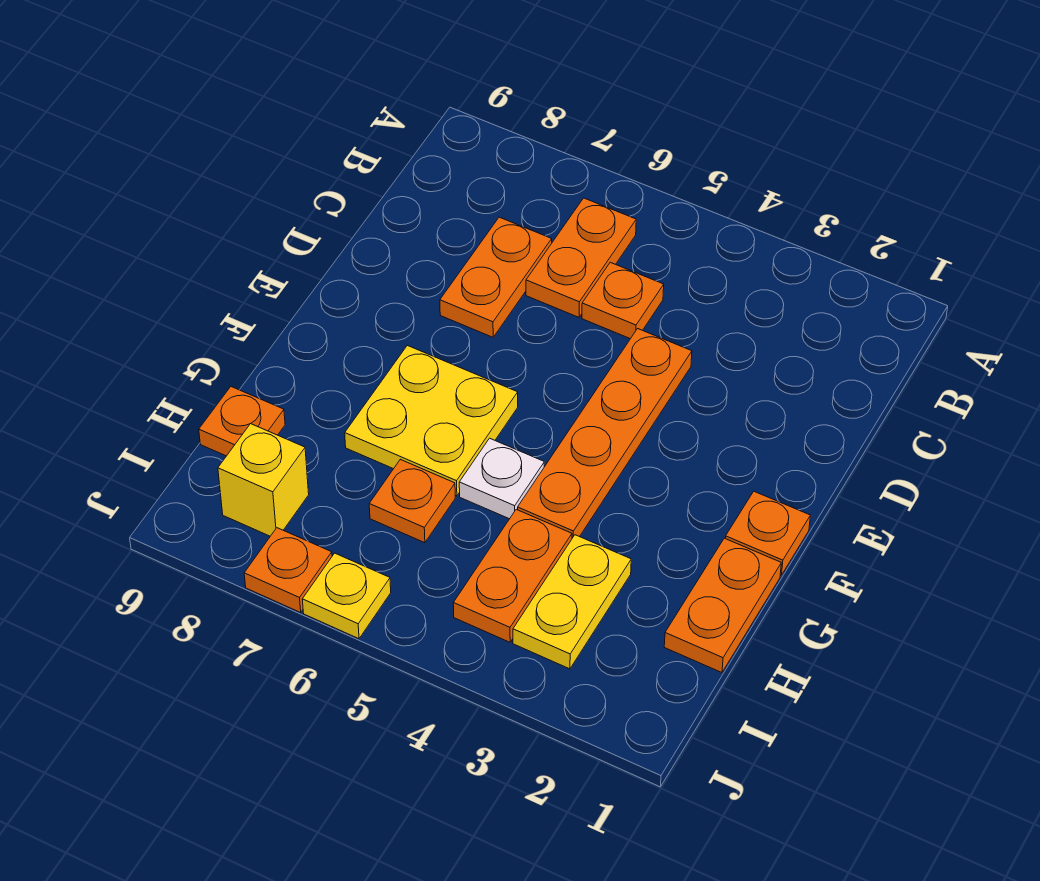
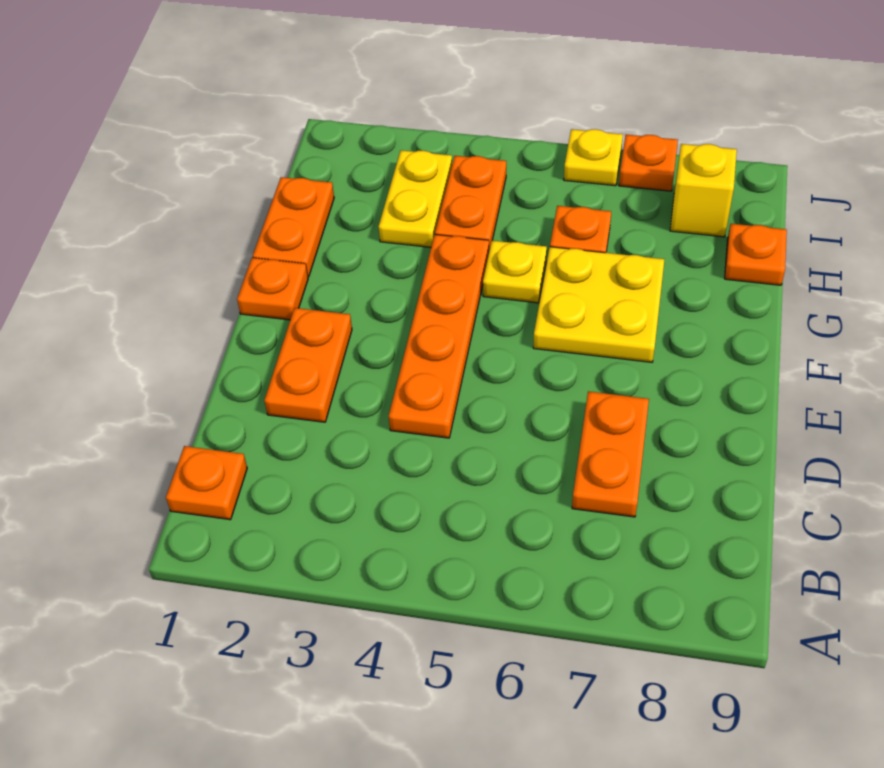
orange plate B6:C6 level 1 -> orange plate D2:E2 level 1
orange plate C5 level 1 -> orange plate B1 level 1
white plate G5 level 1 -> yellow plate G5 level 1

